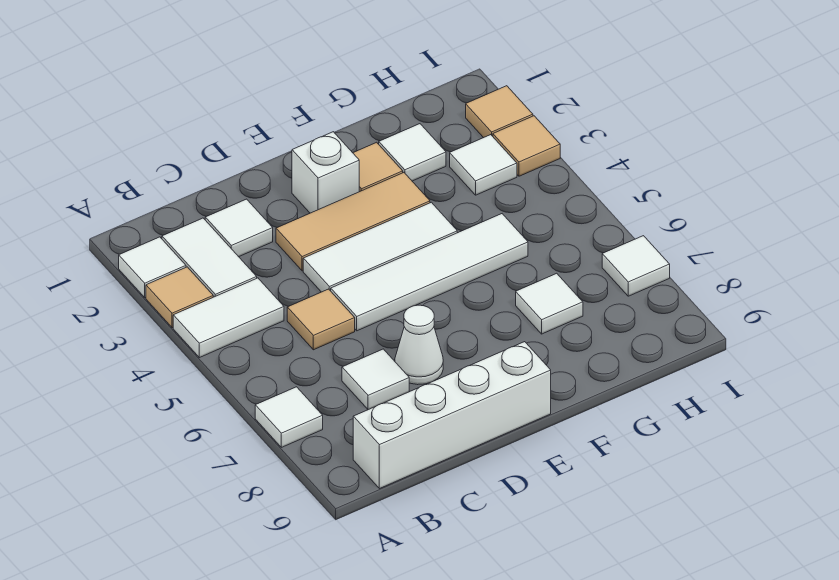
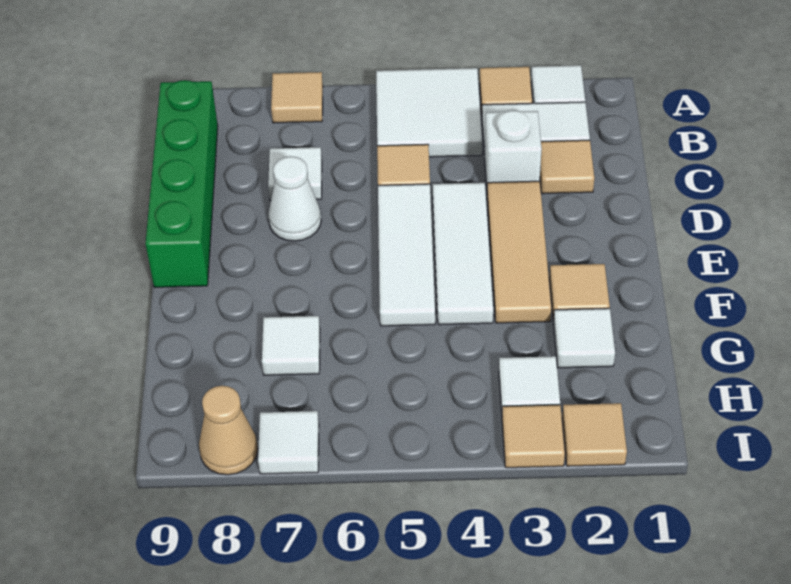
white tile A4:B4 level 1 -> white tile A4:B5 level 1
white tile A7 level 1 -> tan tile A7 level 1
white brick B9:E9 level 1 -> green brick B9:E9 level 1
white tile C2 level 1 -> tan tile C2 level 1
white tile D5:G5 level 1 -> white tile D5:F5 level 1
white brick E2 level 1 -> white brick C3 level 1
none -> tan cone I8 level 1

